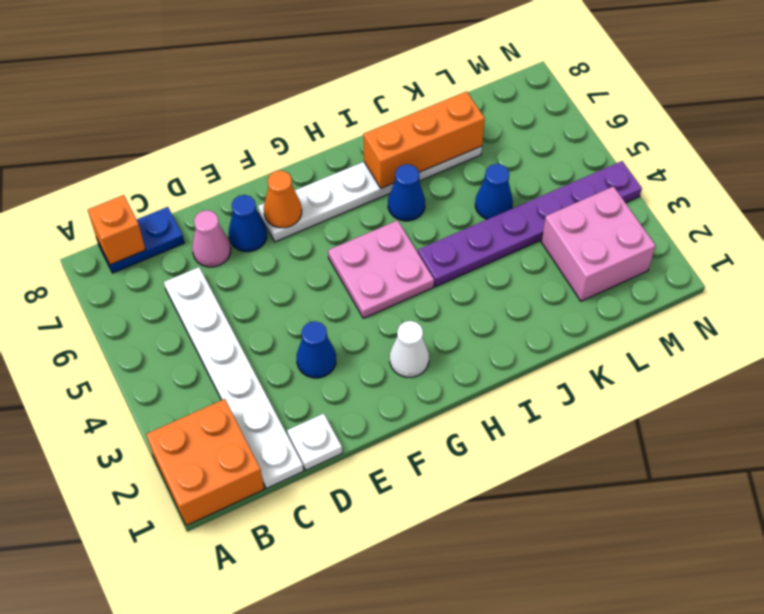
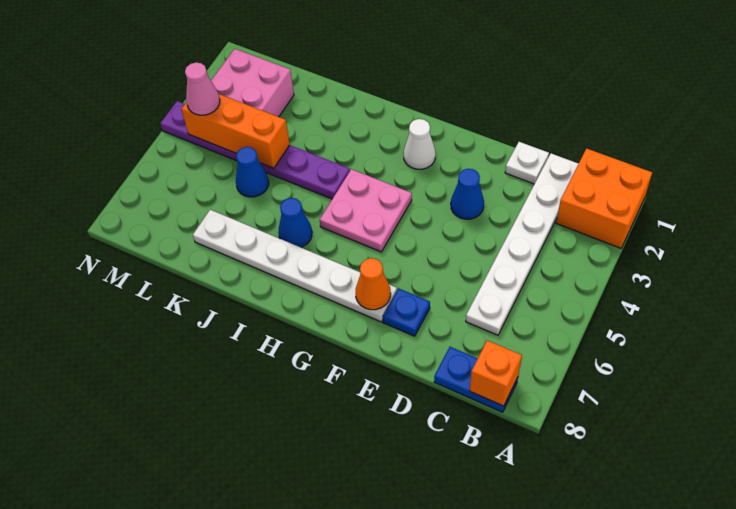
pink cone D7 level 1 -> pink cone M4 level 3
blue cone E7 level 1 -> blue plate E7 level 1
orange brick I7:K7 level 2 -> orange brick K4:M4 level 2

